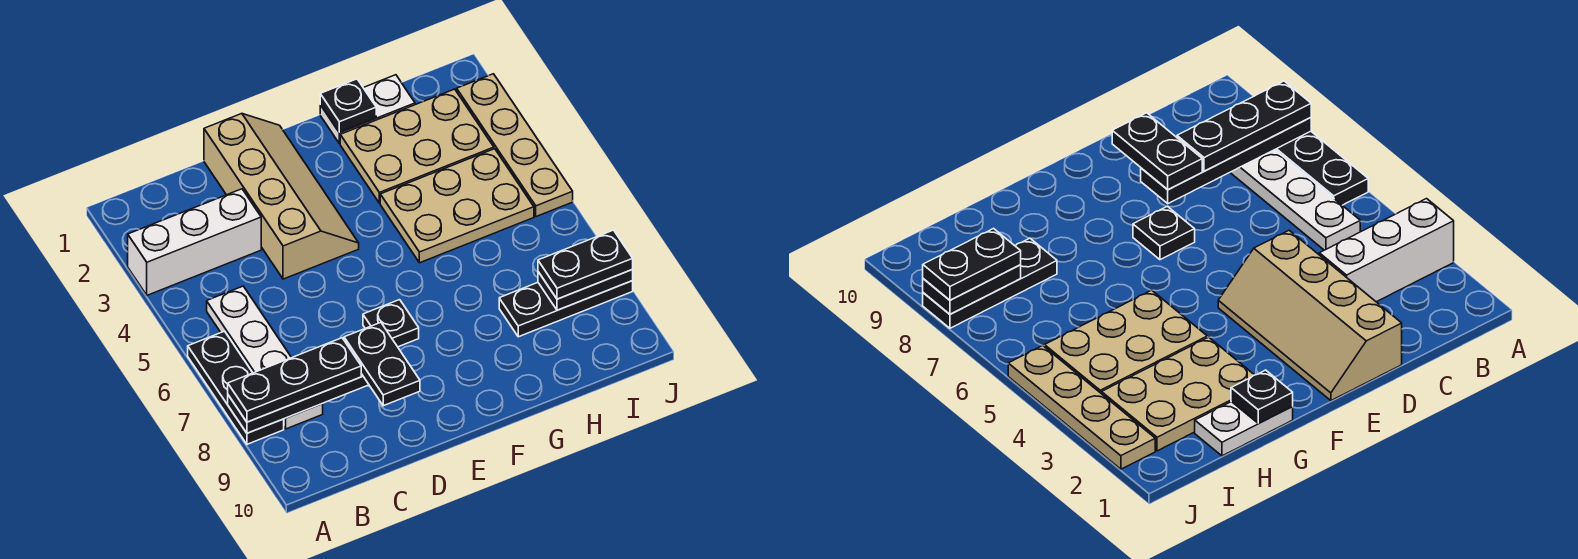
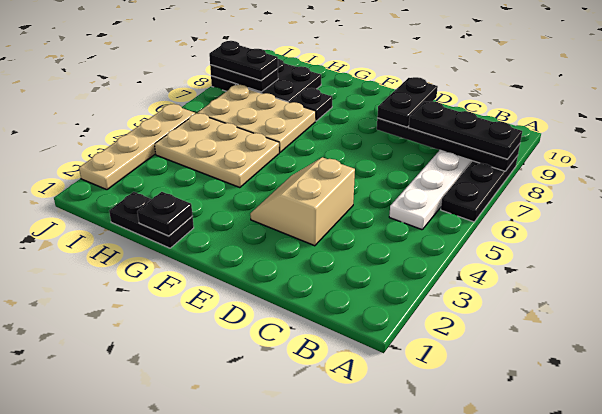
white brick A3:C3 level 1 -> none
tan slope D1:E4 level 1 top D -> tan slope D3:E4 level 1 top D
black plate E7 level 1 -> black plate G8 level 1
white plate G1:H1 level 1 -> black plate G1:H1 level 1
tan plate G2:I3 level 1 -> tan plate G6:I7 level 1
black plate H8:J8 level 1 -> black plate H8:J9 level 1

